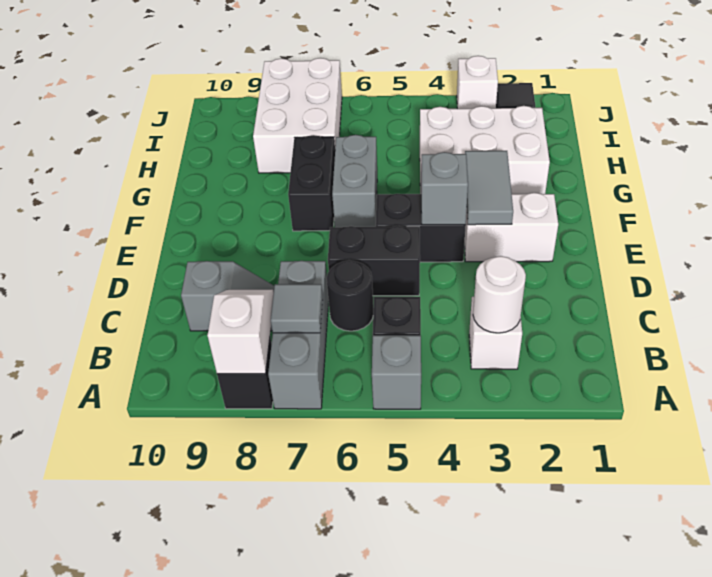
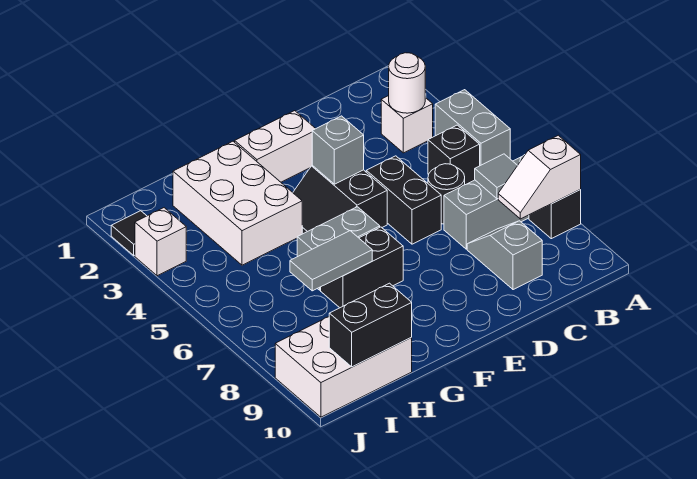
grey brick A5 level 1 -> grey brick A4:A5 level 1
white brick E2:E3 level 1 -> white brick E2:F2 level 1
grey tile E3:F3 level 2 -> grey tile G7:H7 level 2
white brick H7:J8 level 1 -> white brick H9:J10 level 1
none -> black brick H10:I10 level 2

